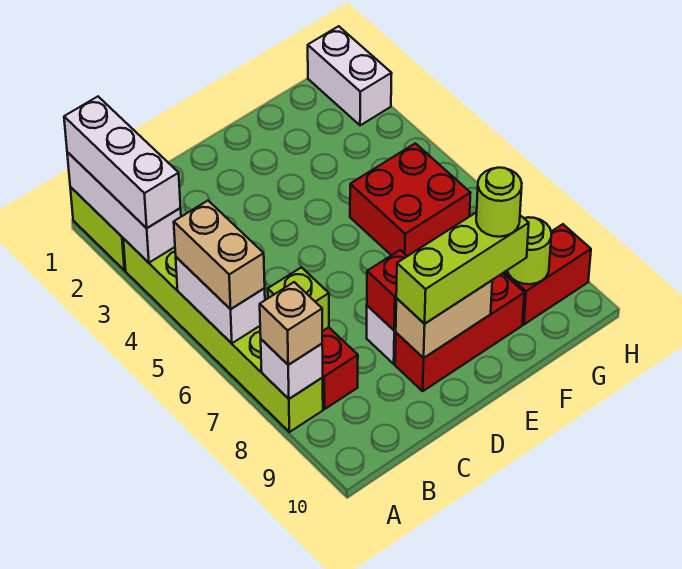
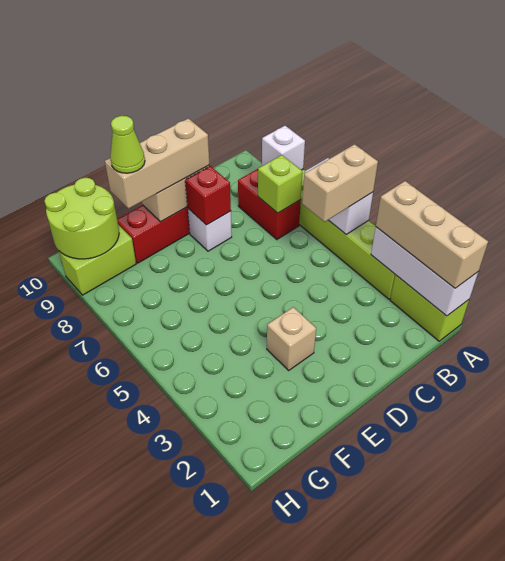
white brick A1:A3 level 3 -> tan brick A1:A3 level 3
tan brick A5:A6 level 3 -> tan brick A5:B5 level 3
tan brick A8 level 3 -> tan brick E3 level 1
lime brick D9:F9 level 3 -> tan brick D9:F9 level 3
red brick F5:G6 level 1 -> none
lime round brick F9 level 4 -> lime cone F9 level 4
red brick G9:H9 level 1 -> lime brick G9:H9 level 1
lime round brick G9 level 2 -> lime round brick G9:H10 level 2
white brick H1:H2 level 1 -> none

